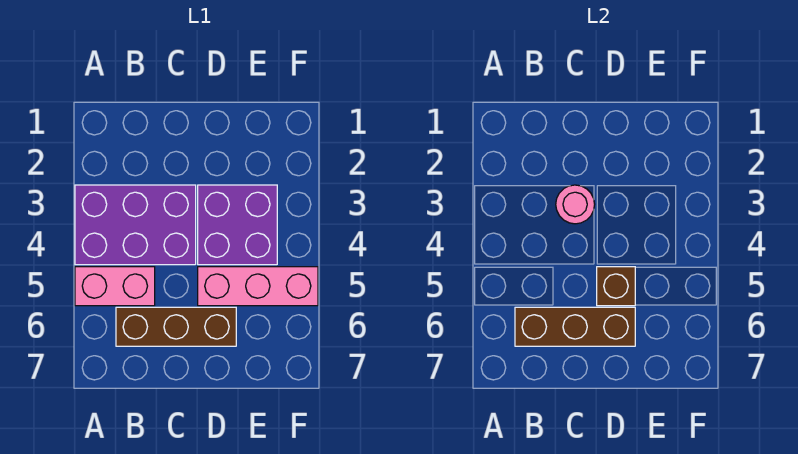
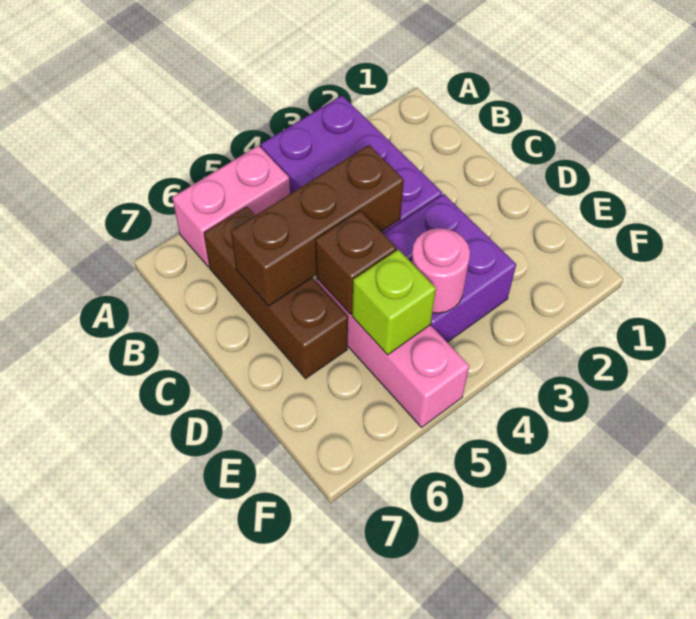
pink brick A5:B5 level 1 -> pink brick A5:A6 level 1
brown brick B6:D6 level 2 -> brown brick C4:C6 level 2
pink round brick C3 level 2 -> pink round brick E4 level 2
none -> lime brick E5 level 2

